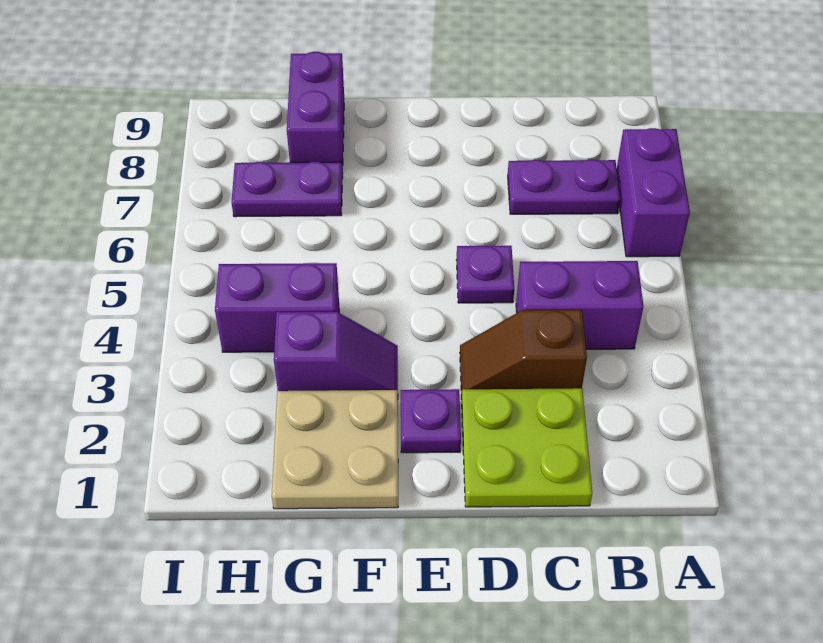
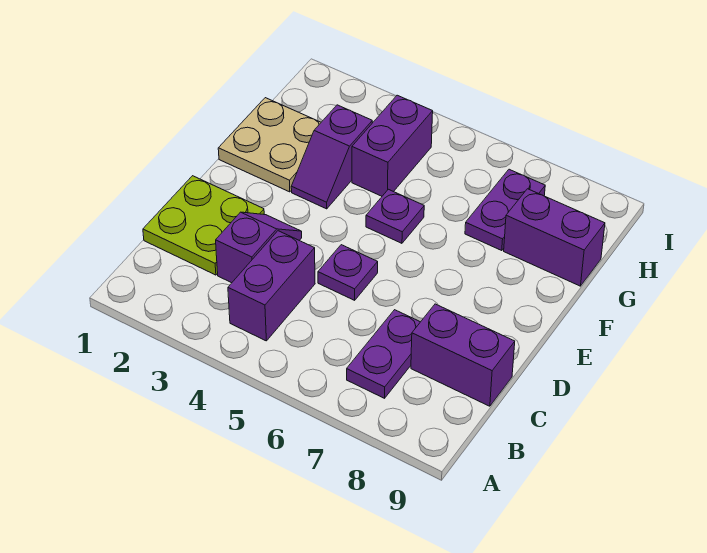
purple brick A6:A7 level 1 -> purple brick C8:C9 level 1
brown slope C3:D3 level 1 top C -> purple slope C3:D3 level 1 top C
purple plate E2 level 1 -> purple plate F5 level 1

